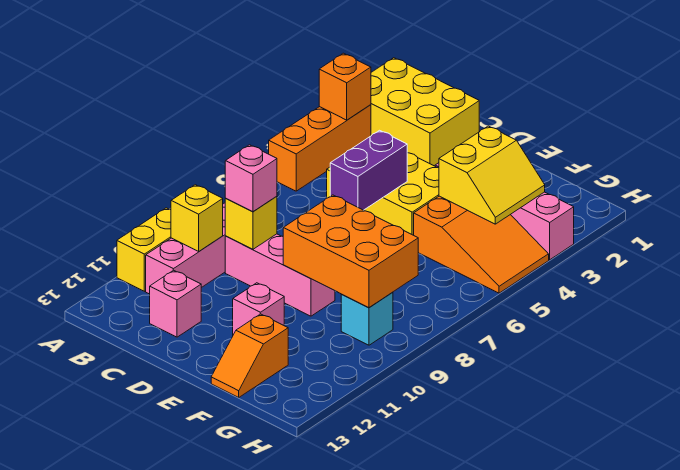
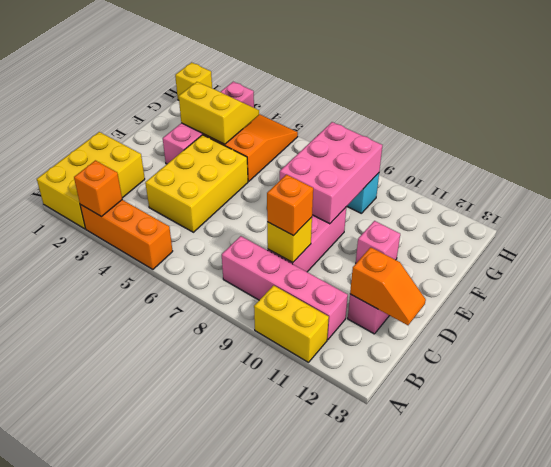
yellow brick B10 level 2 -> yellow brick H1 level 1
pink brick C9 level 3 -> orange brick C9 level 3
purple brick D5:D6 level 2 -> none
orange brick E8:G9 level 2 -> pink brick E8:G9 level 2
orange slope F12:F13 level 1 top 12 -> orange slope C12:C13 level 2 top 12

